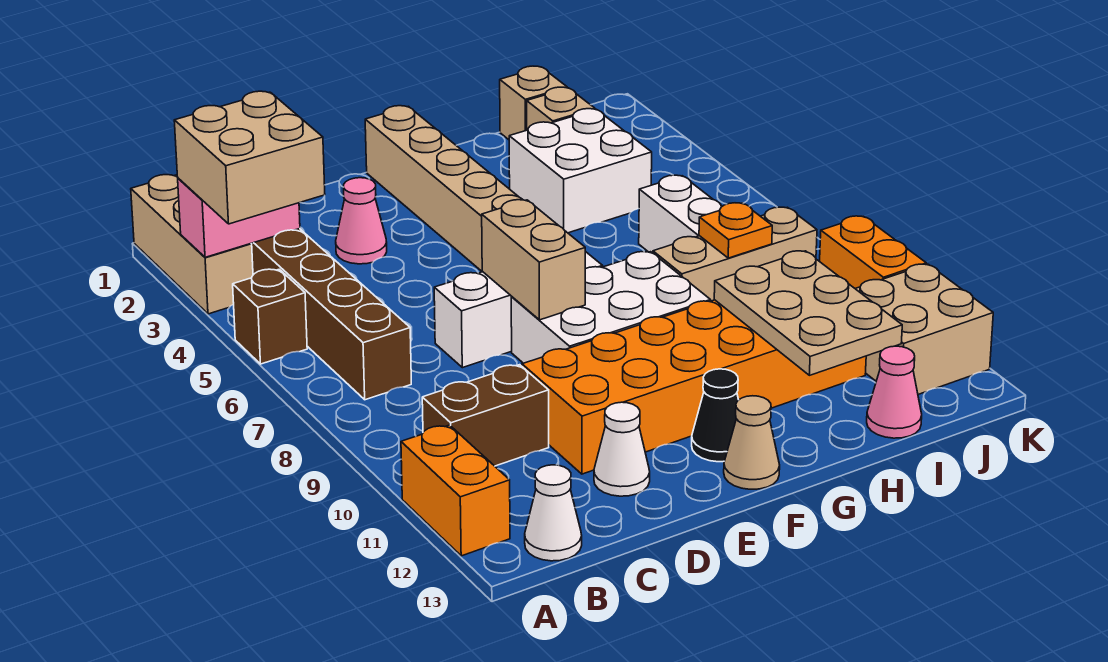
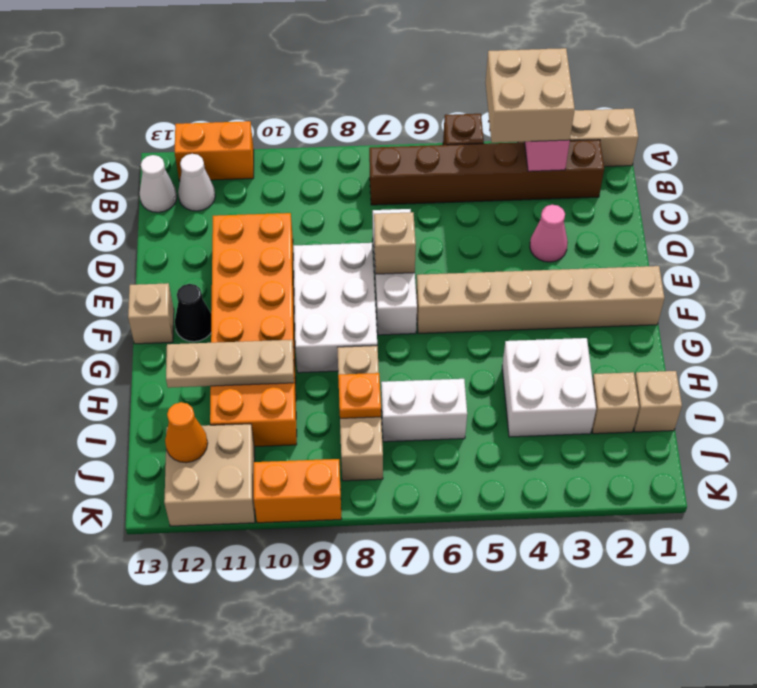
brown brick B10:C10 level 1 -> none
white cone D12 level 1 -> white cone B12 level 1
tan brick E7:E8 level 2 -> tan brick E7 level 2
tan cone F13 level 1 -> tan brick F13 level 1
tan plate H10:I12 level 2 -> tan plate H10:H12 level 2
pink cone I13 level 1 -> none
none -> orange cone J12 level 2

